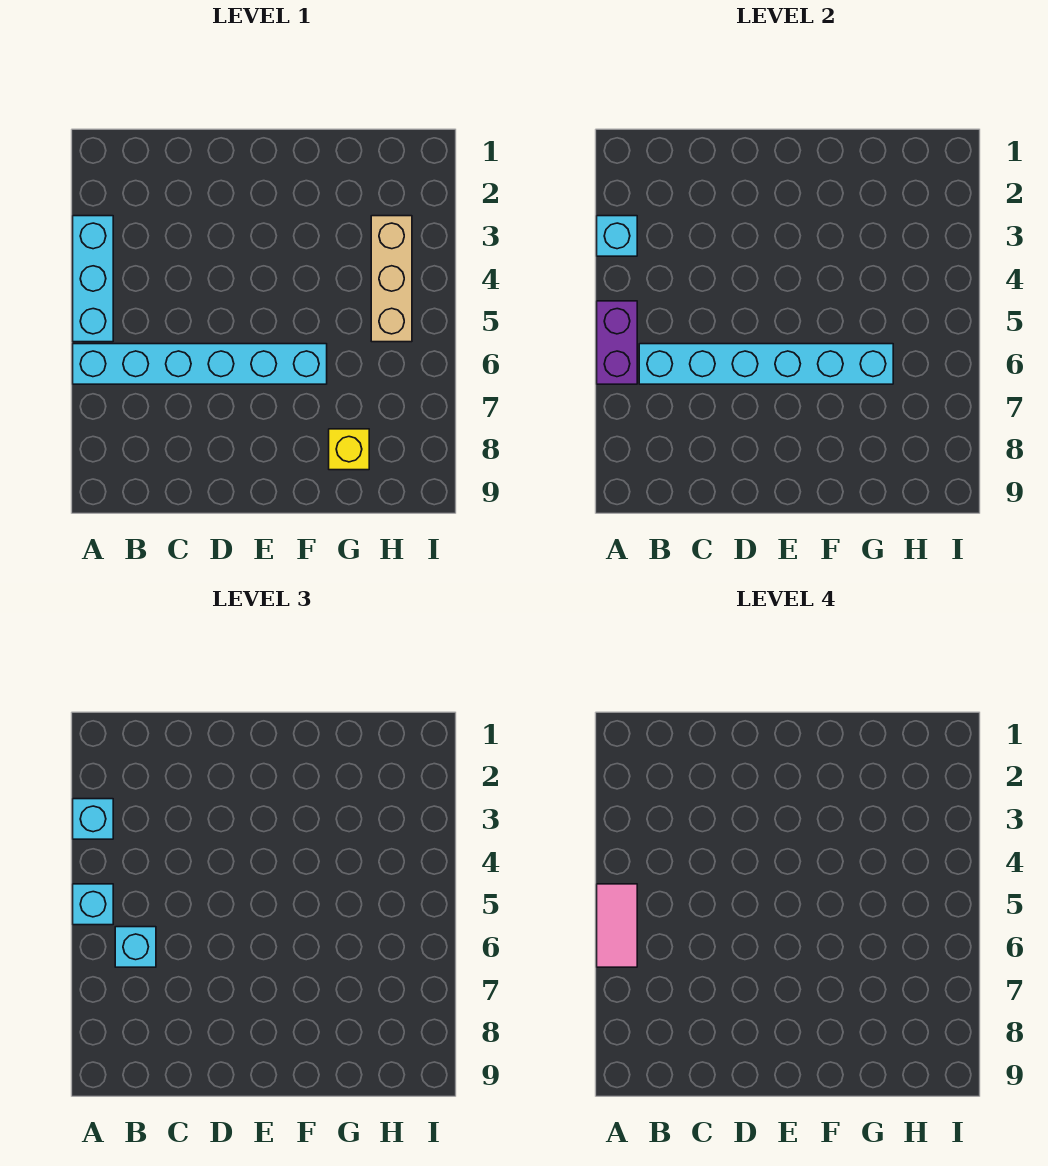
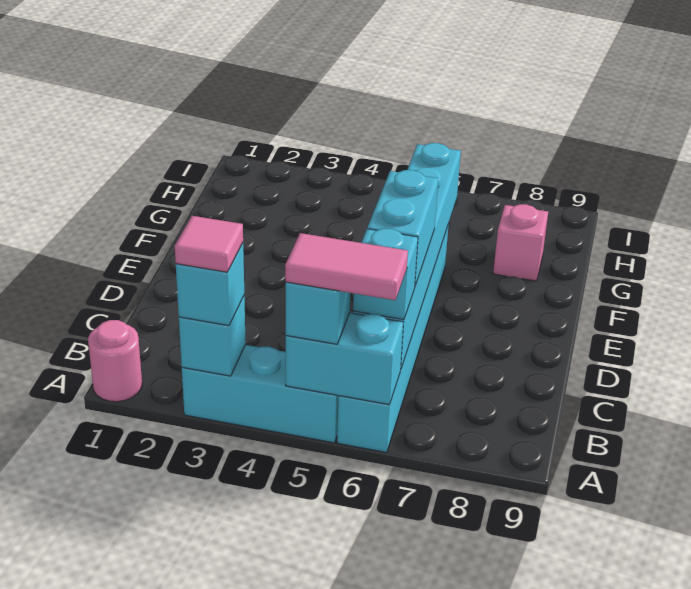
none -> pink round brick A1 level 1
none -> pink tile A3 level 4
purple brick A5:A6 level 2 -> cyan brick A5:A6 level 2
none -> cyan brick C6:D6 level 3
yellow brick G8 level 1 -> pink brick G8 level 1
tan brick H3:H5 level 1 -> none

